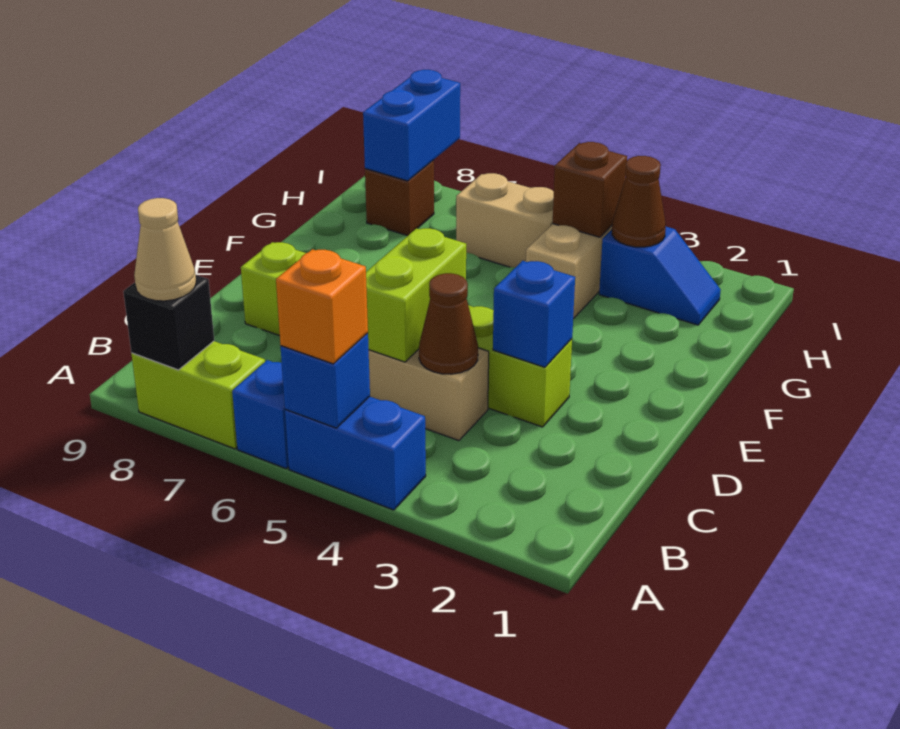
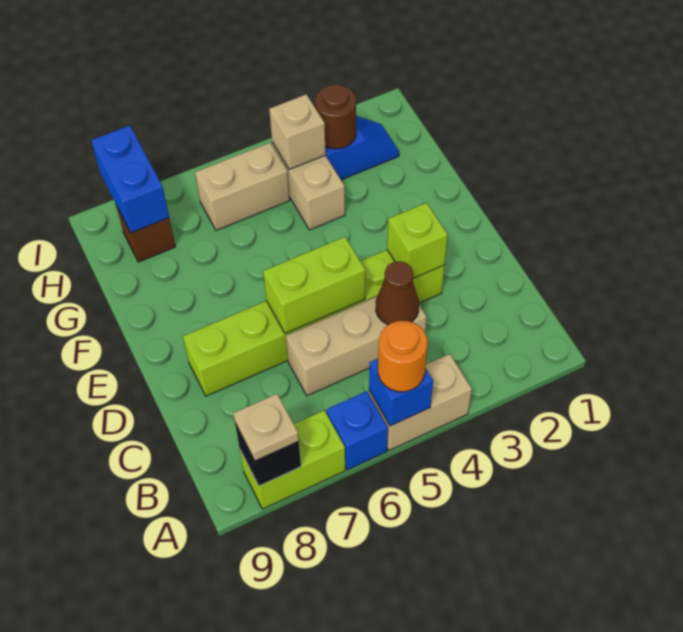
blue brick A4:A5 level 1 -> tan brick A4:A5 level 1
orange brick A5 level 3 -> orange round brick A5 level 3
tan cone A8 level 3 -> tan plate A8 level 3
lime brick C5:D5 level 2 -> lime brick D5:D6 level 2
blue brick D3 level 2 -> lime brick D3 level 2
brown cone H3 level 2 -> brown round brick H3 level 2
brown brick H4 level 2 -> tan brick H4 level 2

